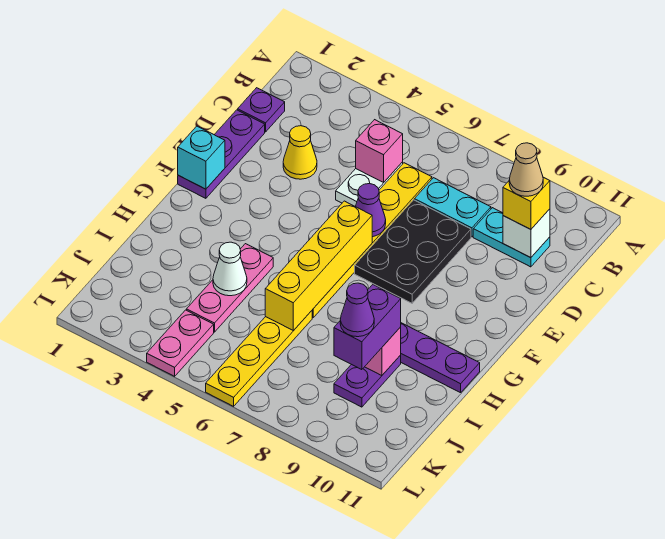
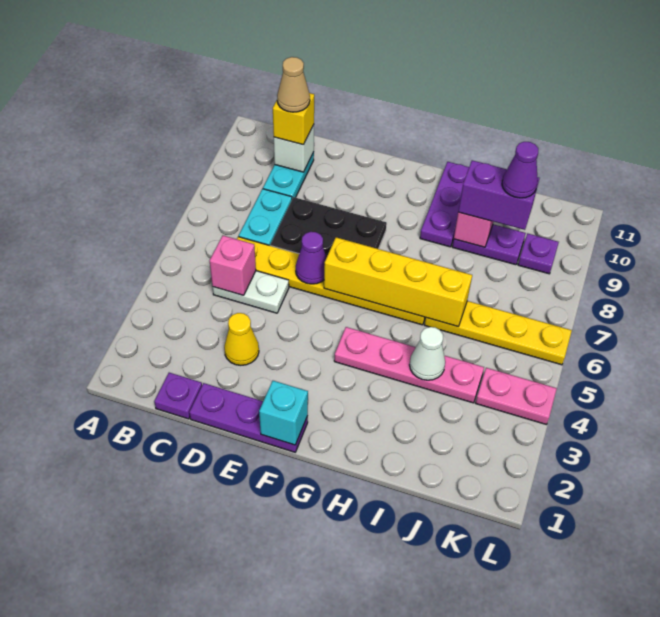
pink plate H4:J4 level 1 -> pink plate G4:J4 level 1
none -> purple plate K9 level 1

